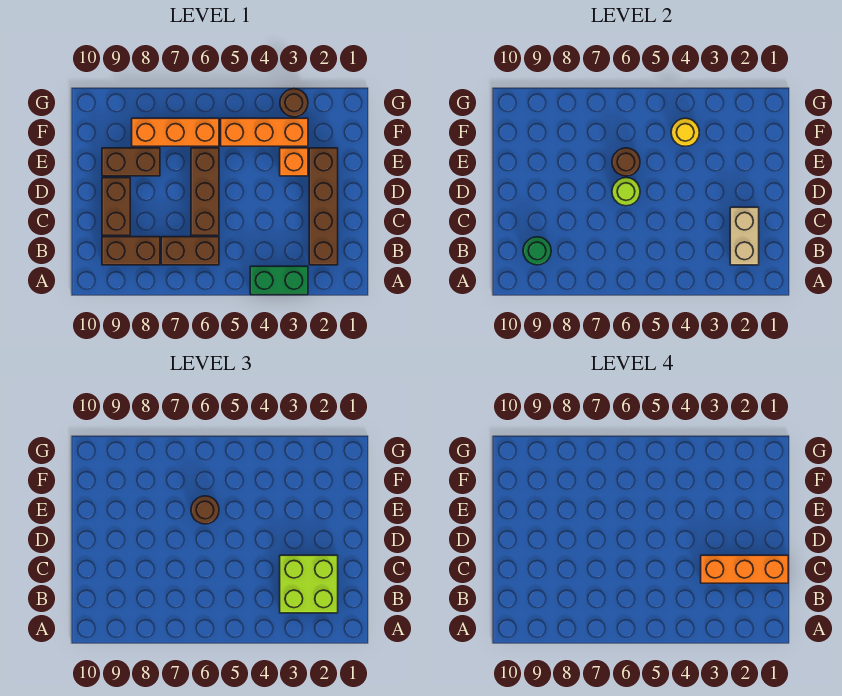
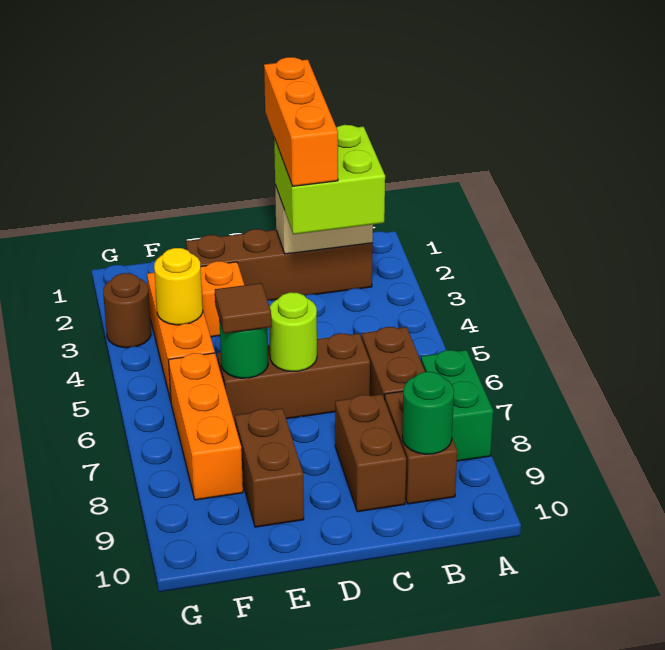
green brick A3:A4 level 1 -> green brick A7:A8 level 1
brown brick C9:D9 level 1 -> brown brick C8:C9 level 1
brown round brick E6 level 2 -> green round brick E6 level 2
brown round brick E6 level 3 -> brown tile E6 level 3

